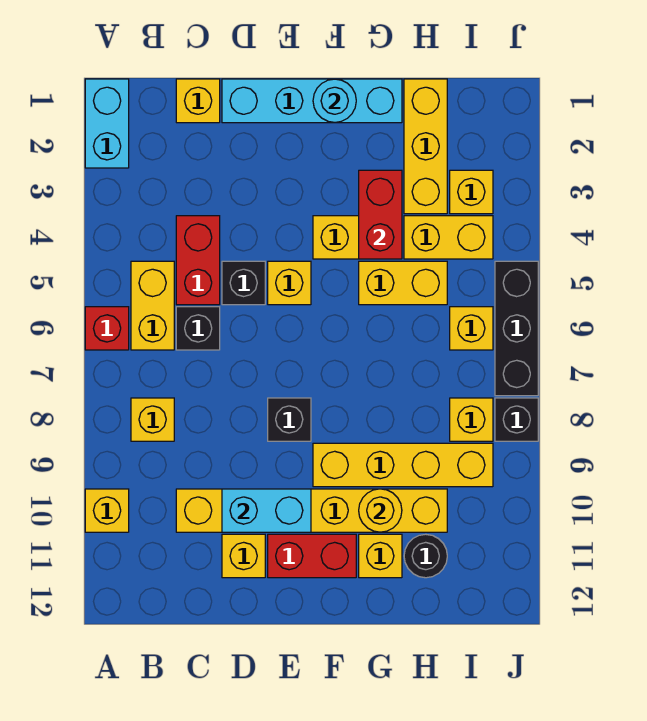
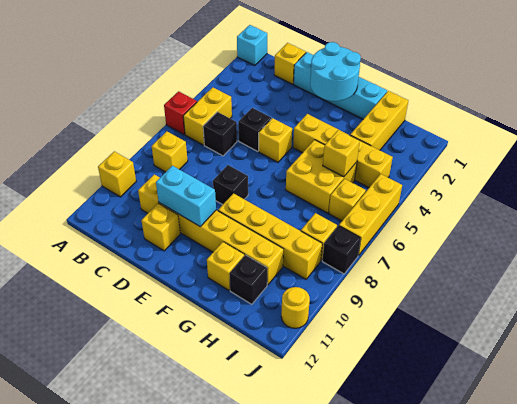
cyan brick A1:A2 level 1 -> cyan brick A1 level 1
red brick C4:C5 level 1 -> none
red brick E11:F11 level 1 -> none
cyan round brick F1 level 2 -> cyan round brick E1:F2 level 2
red brick G3:G4 level 2 -> none
yellow brick G5:H5 level 1 -> yellow brick G5:H6 level 1
yellow round brick G10 level 2 -> yellow round brick J11 level 1
black round brick H11 level 1 -> black brick H11 level 1
yellow brick I3 level 1 -> yellow brick H5 level 2
black brick J5:J7 level 1 -> yellow brick J5:J7 level 1

